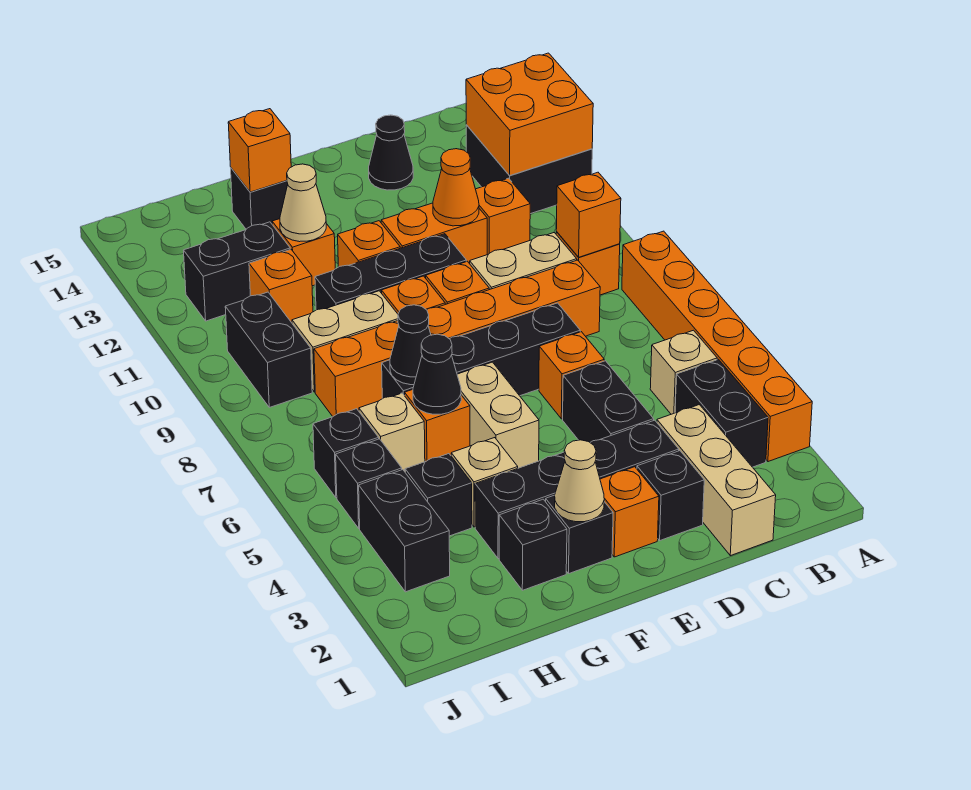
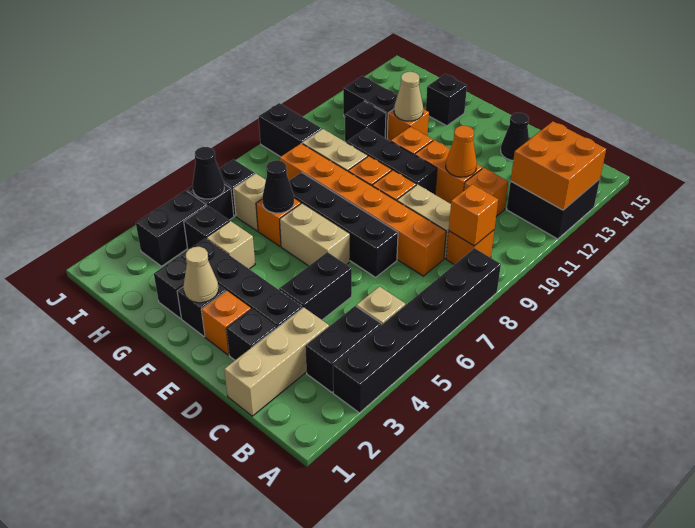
orange brick A3:A8 level 1 -> black brick A3:A8 level 1
orange brick D6 level 1 -> none
tan brick F5:F6 level 1 -> tan brick E6:F6 level 1
black cone G7 level 2 -> black cone I5 level 2
orange brick G14 level 2 -> none
orange brick H11 level 1 -> black brick H11 level 1
black brick I9:I10 level 1 -> black brick I9:J9 level 1

